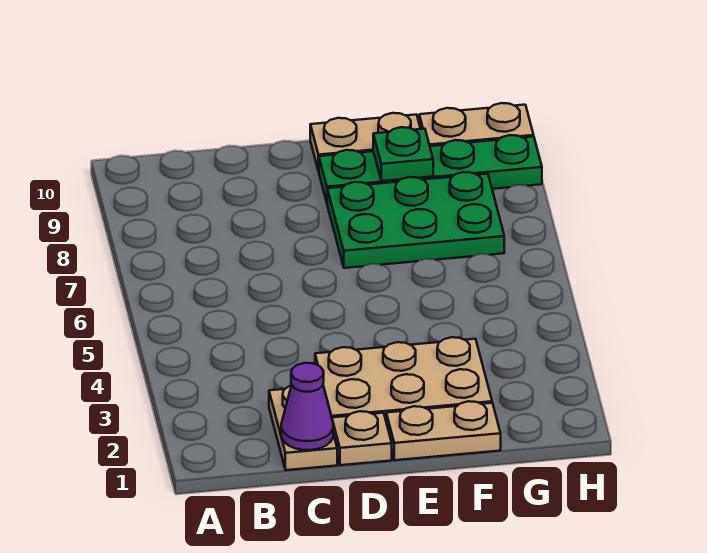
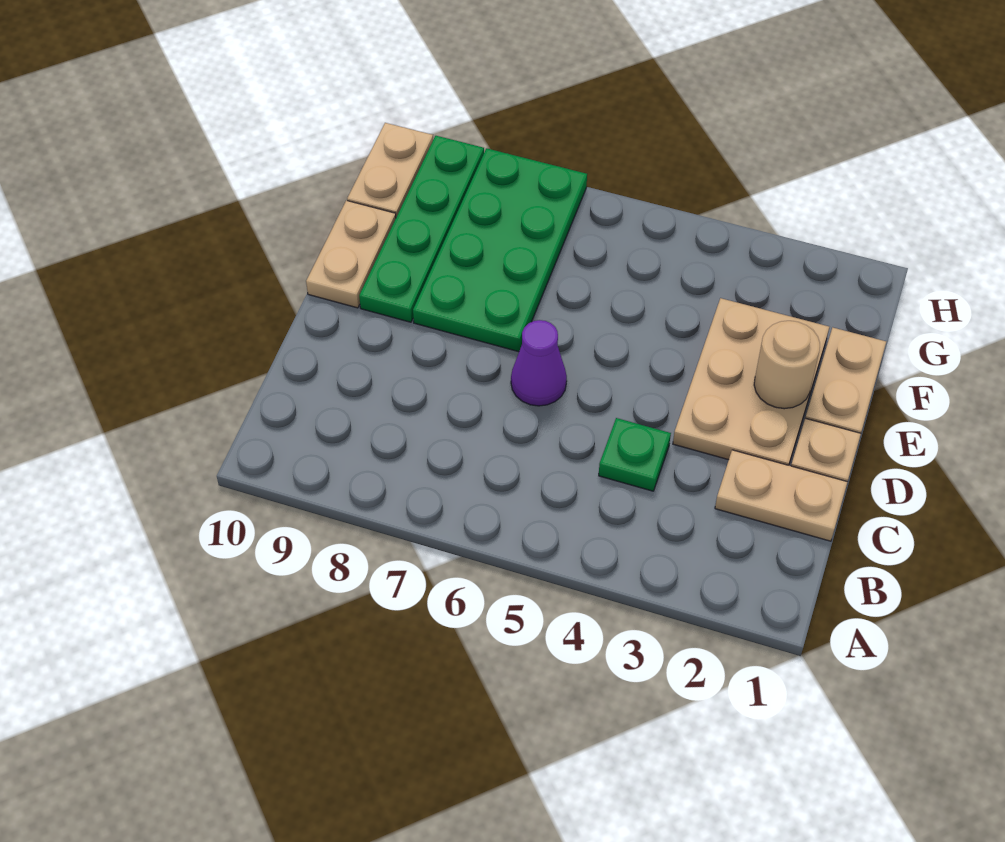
purple cone C1 level 2 -> purple cone D6 level 1
none -> tan round brick E2 level 2
green plate E7:G8 level 1 -> green plate E7:H8 level 1
green plate F9 level 2 -> green plate C4 level 1

